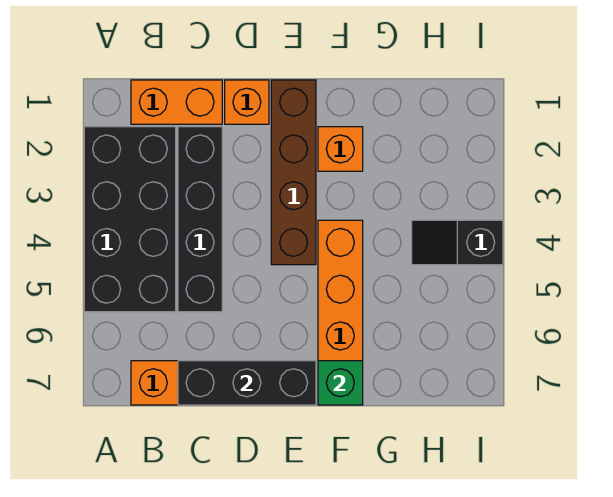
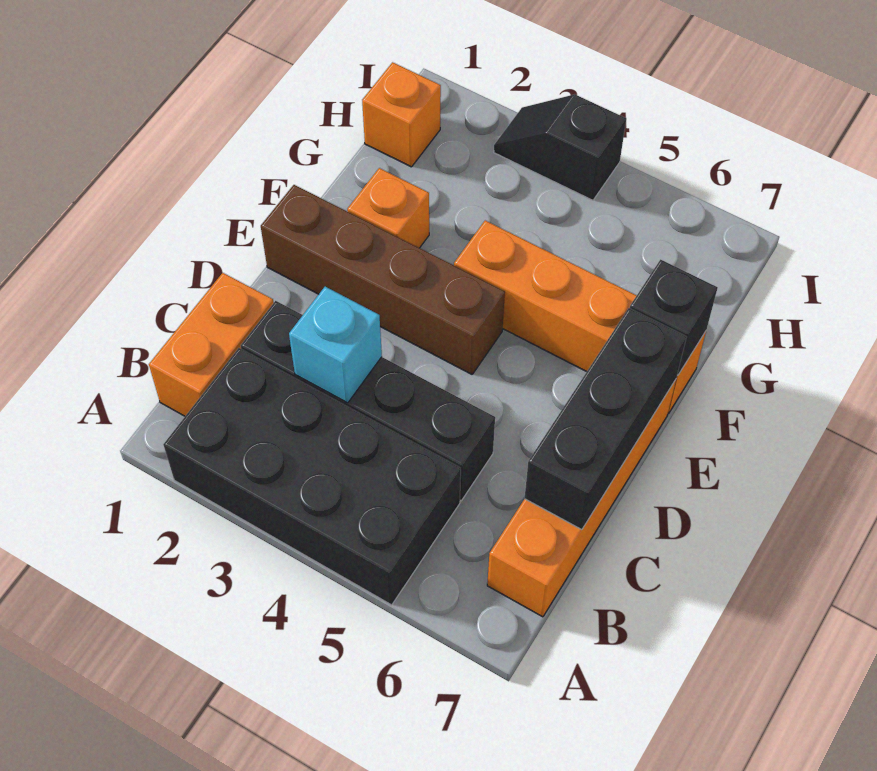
none -> cyan brick C3 level 2
orange brick D1 level 1 -> orange brick H1 level 1
green brick F7 level 2 -> black brick F7 level 2
black slope H4:I4 level 1 top I -> black slope I3:I4 level 1 top 4

